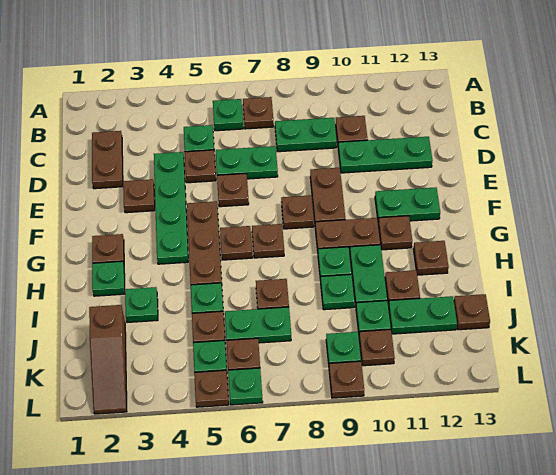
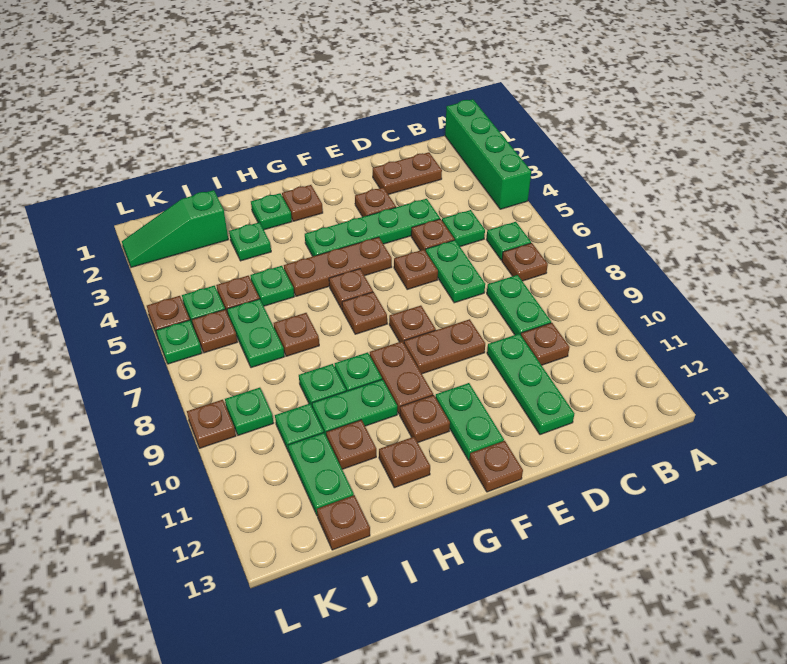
none -> green brick A1:A4 level 1
brown slope J2:L2 level 1 top J -> green slope J2:L2 level 1 top J
brown plate K10 level 1 -> brown plate F13 level 1

